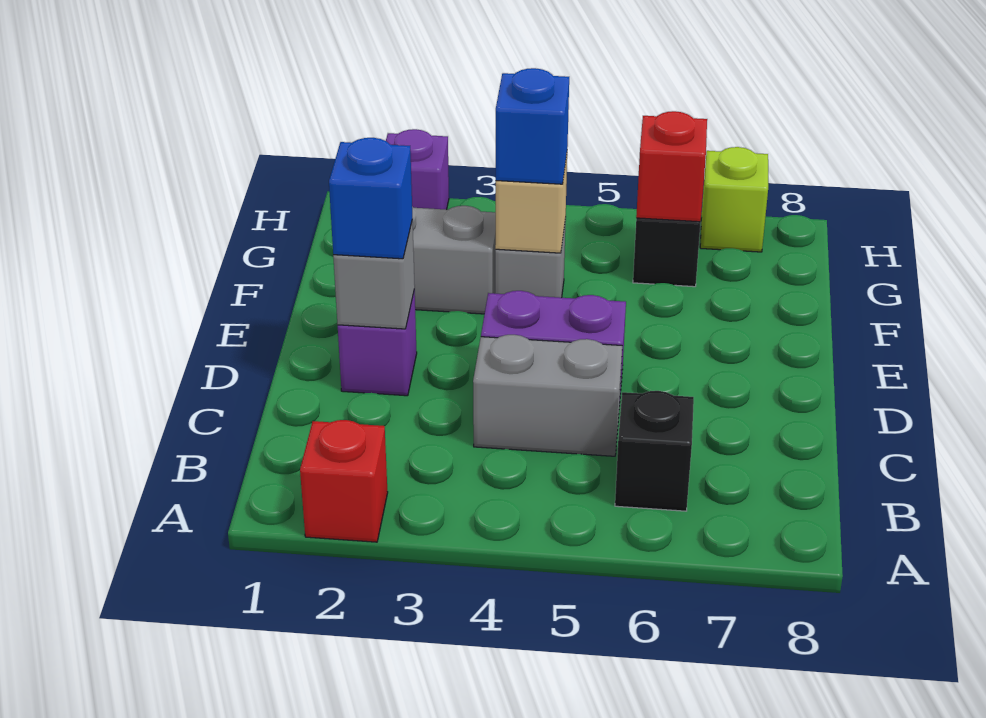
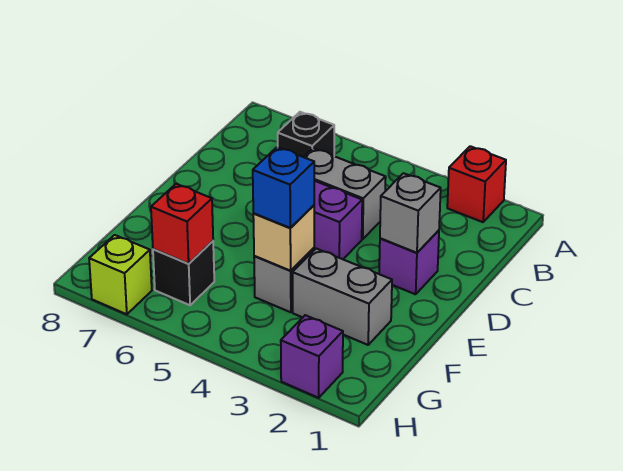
blue brick D2 level 3 -> none

